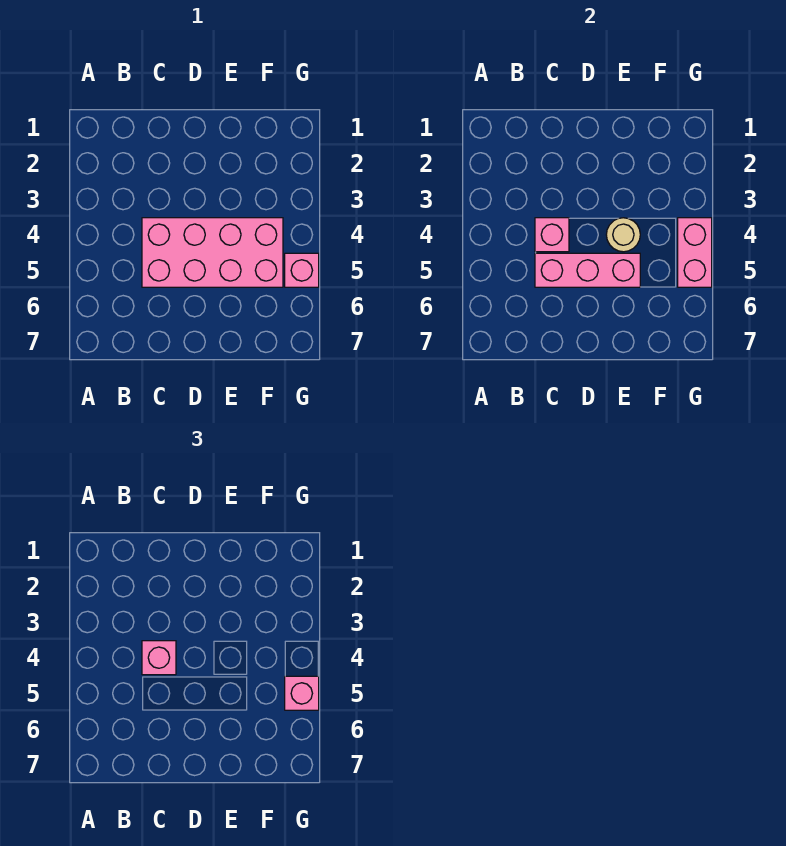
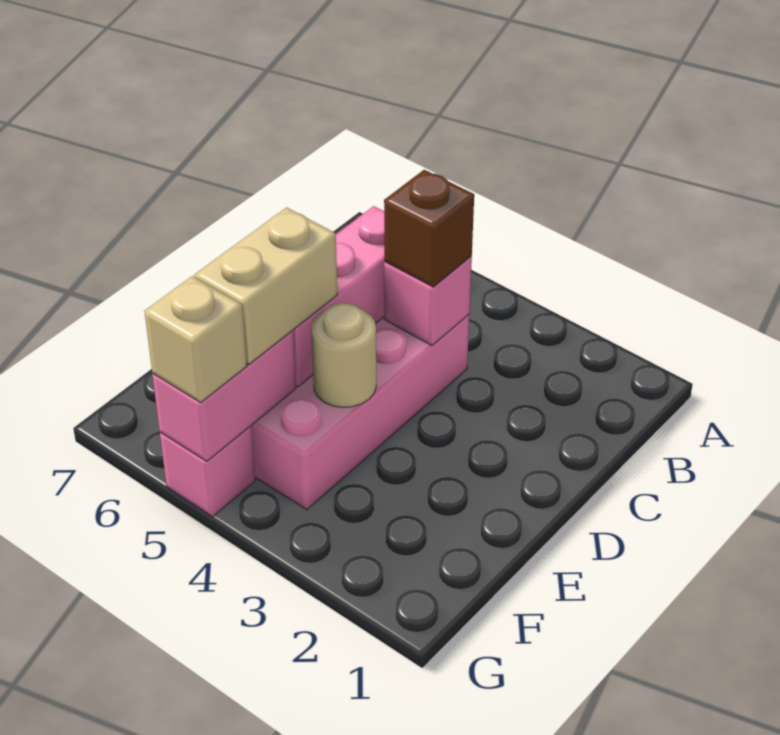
pink brick C4 level 3 -> brown brick C4 level 3
none -> tan brick E5:F5 level 3
pink brick G4:G5 level 2 -> pink brick F5:G5 level 2
pink brick G5 level 3 -> tan brick G5 level 3

